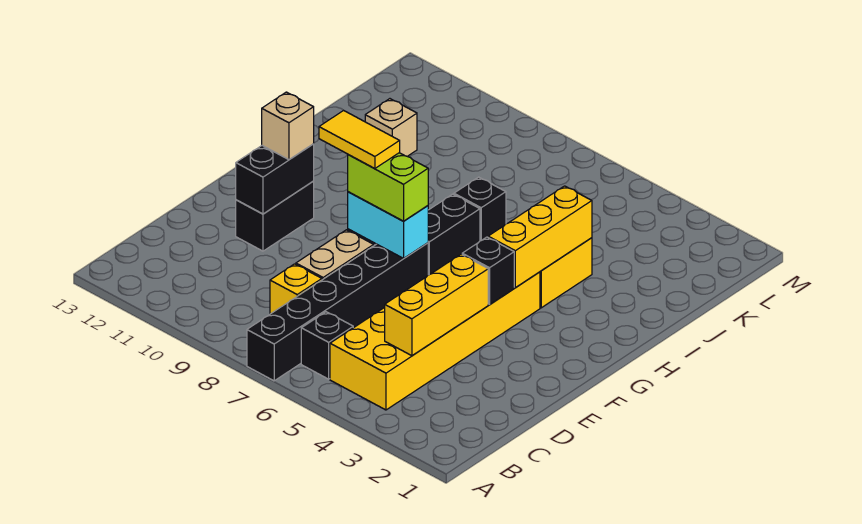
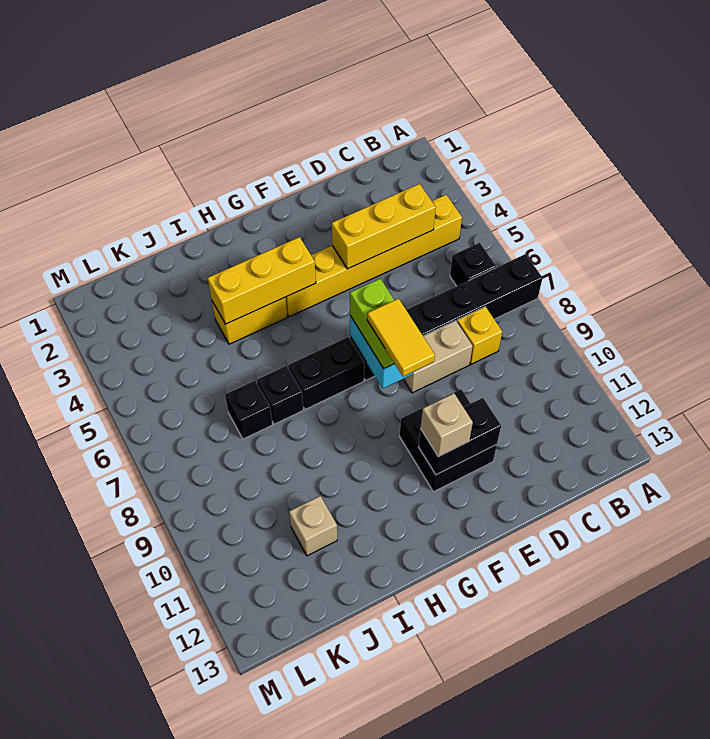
yellow brick B4:G5 level 1 -> yellow brick B4:G4 level 1
black brick E11:F11 level 1 -> black brick E10:F11 level 1
black brick F4 level 2 -> black brick J7 level 1

